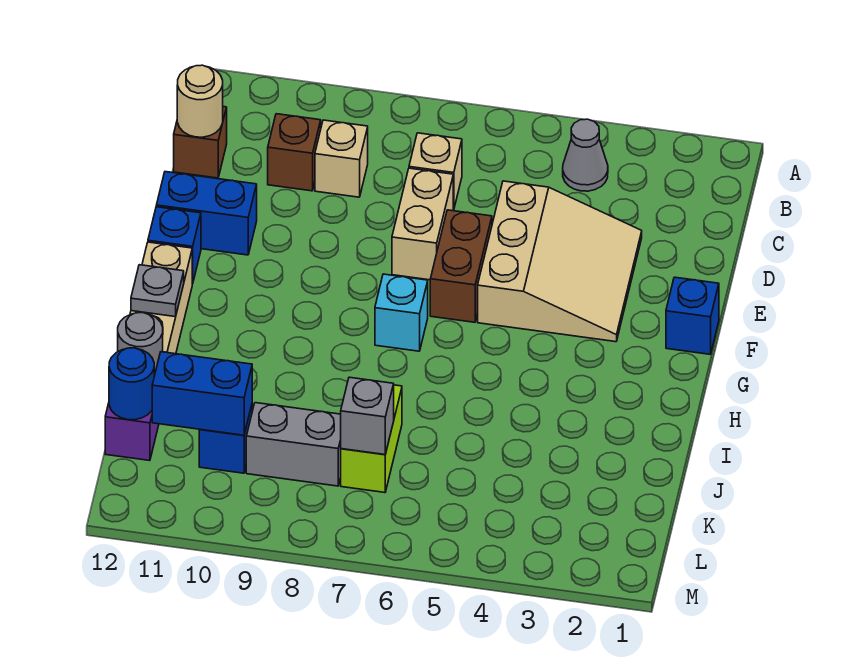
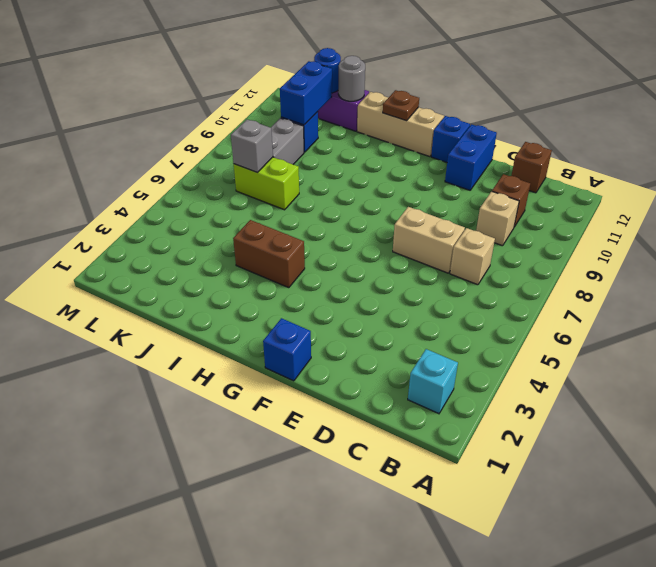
grey cone B4 level 1 -> none
tan round brick C12 level 2 -> none
tan slope D3:F5 level 1 top 5 -> none
brown brick E6:F6 level 1 -> brown brick H4:I4 level 1
cyan brick G7 level 1 -> cyan brick B2 level 1
grey plate H12 level 2 -> brown plate H12 level 2

